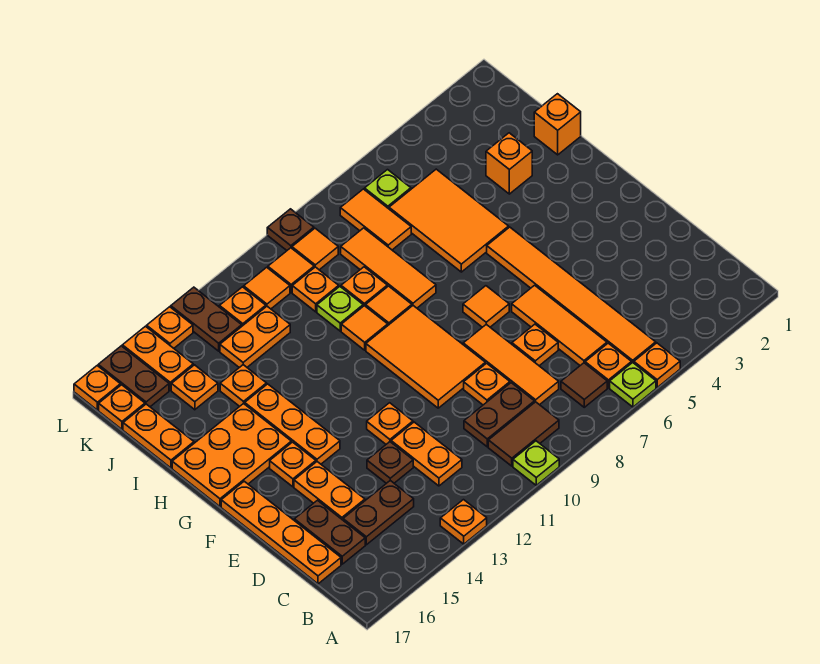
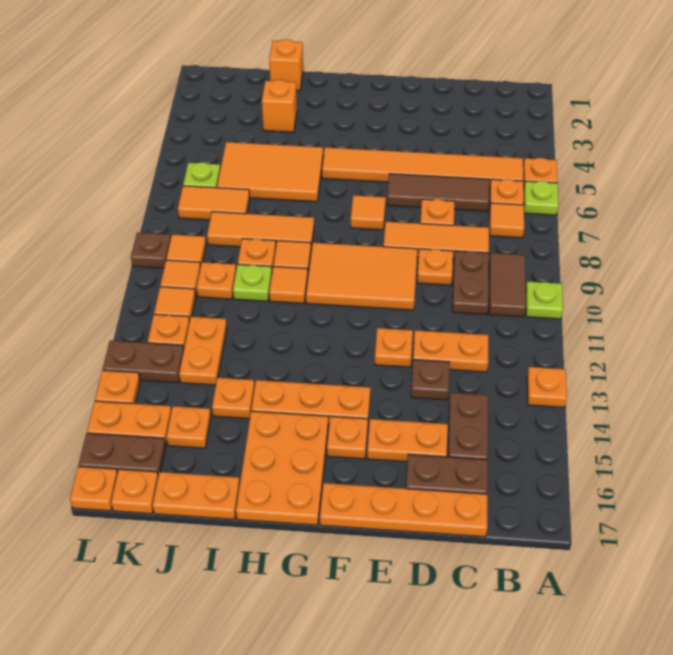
brown tile B7 level 1 -> orange tile B7 level 1
orange tile C6:E6 level 1 -> brown tile C6:E6 level 1

